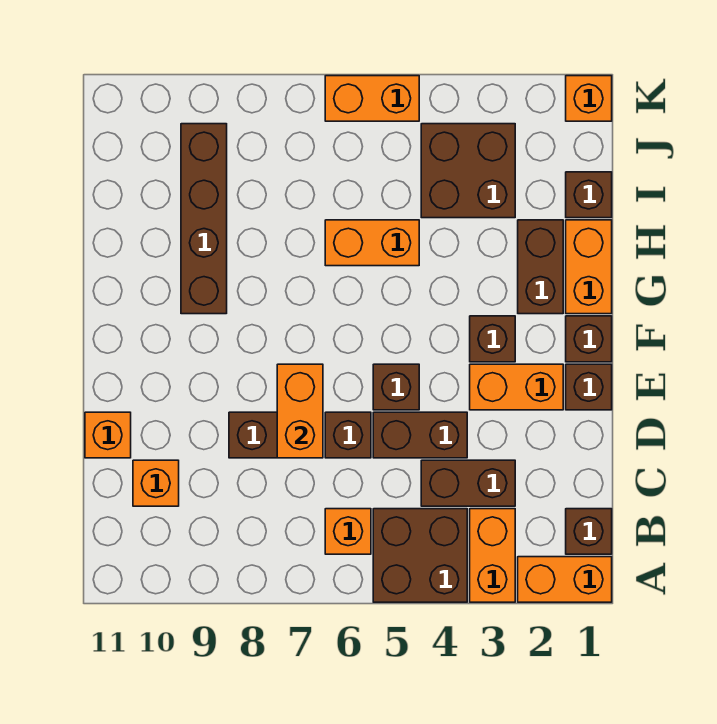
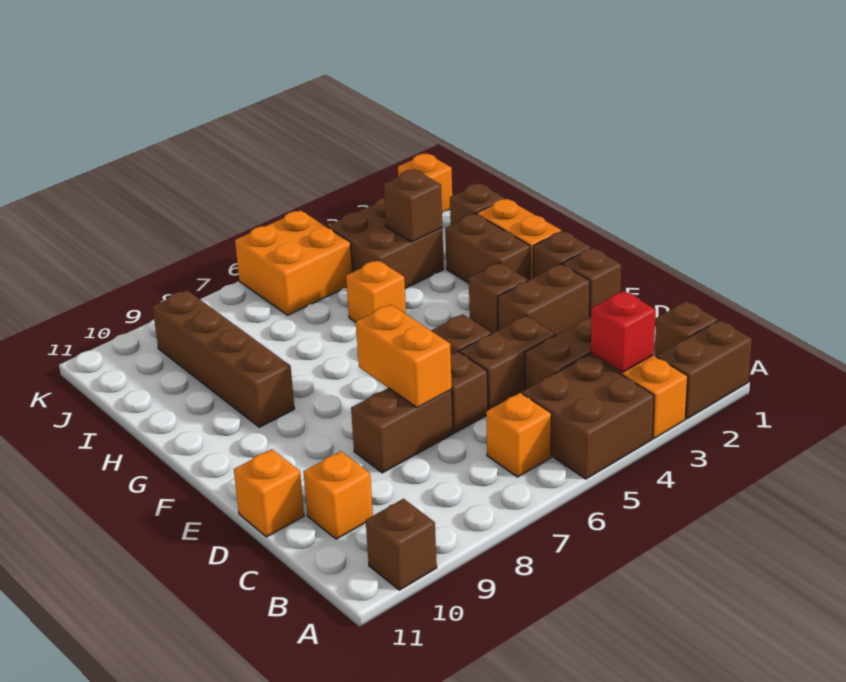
orange brick A1:A2 level 1 -> brown brick A1:A2 level 1
none -> brown brick A10 level 1
none -> red brick B3 level 2
orange brick E2:E3 level 1 -> brown brick E2:E3 level 1
orange brick H5:H6 level 1 -> orange brick H5 level 1
none -> brown brick I3 level 2
orange brick K5:K6 level 1 -> orange brick J5:K6 level 1

